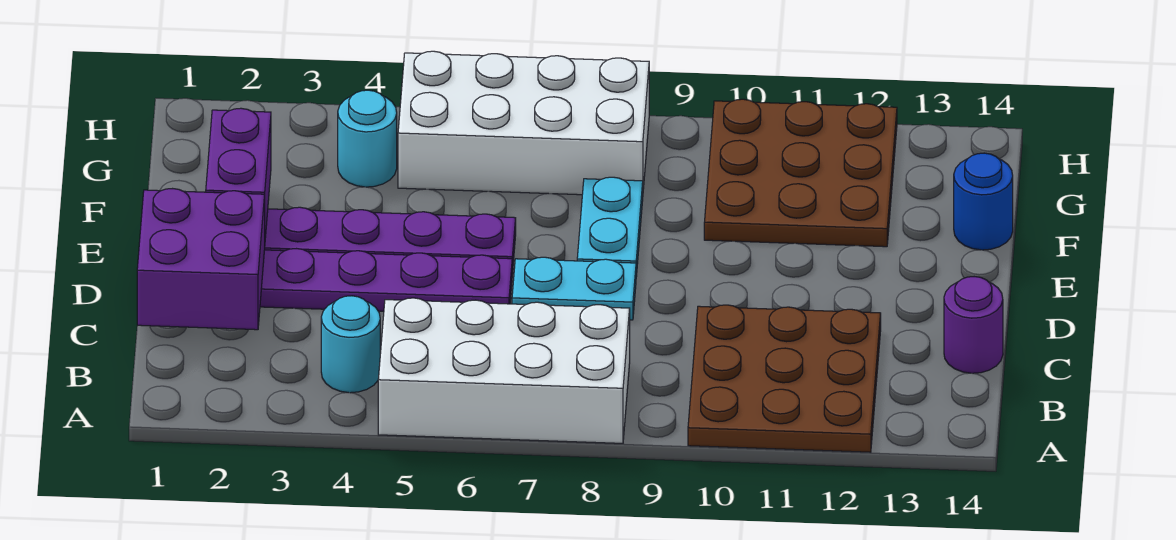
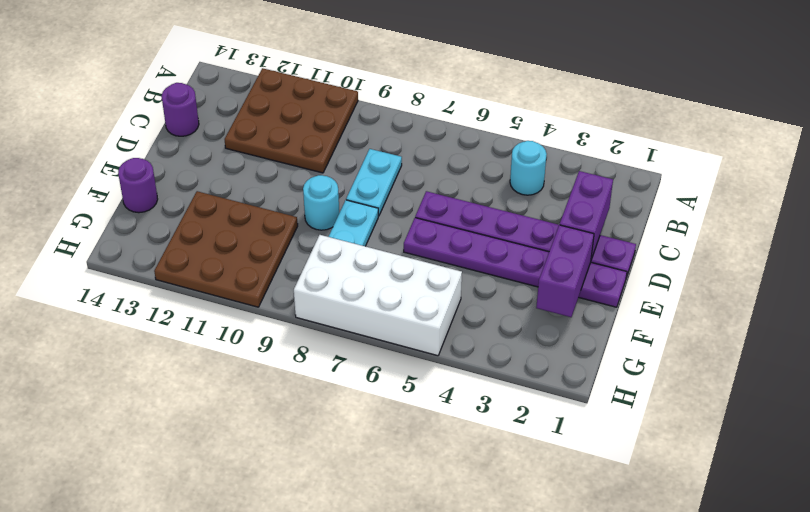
white brick A5:B8 level 1 -> none
purple brick C1:D2 level 2 -> purple brick C2:D2 level 2
cyan plate D7:D8 level 1 -> cyan plate C8:D8 level 1
blue round brick F14 level 1 -> purple round brick F14 level 1
cyan round brick G4 level 1 -> cyan round brick E9 level 1

